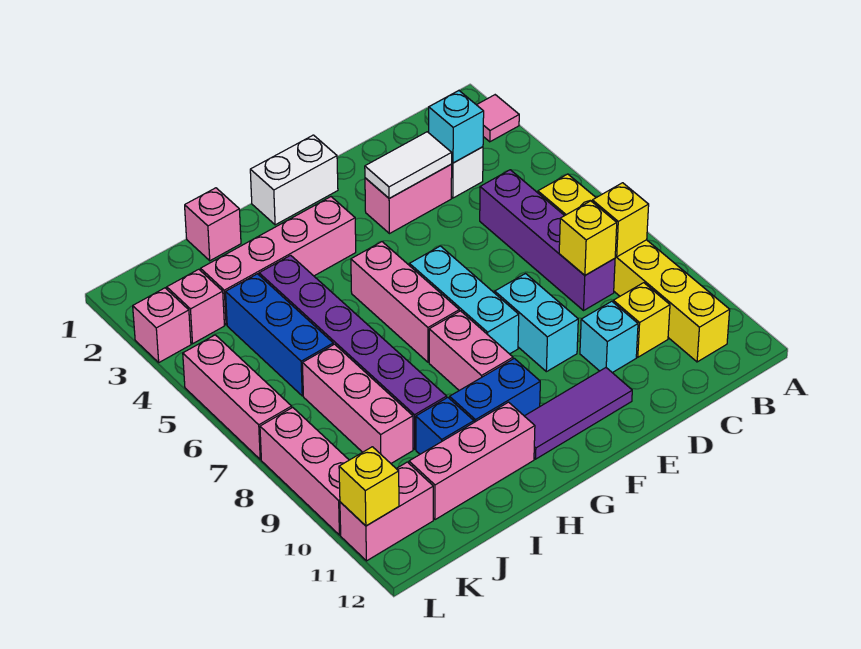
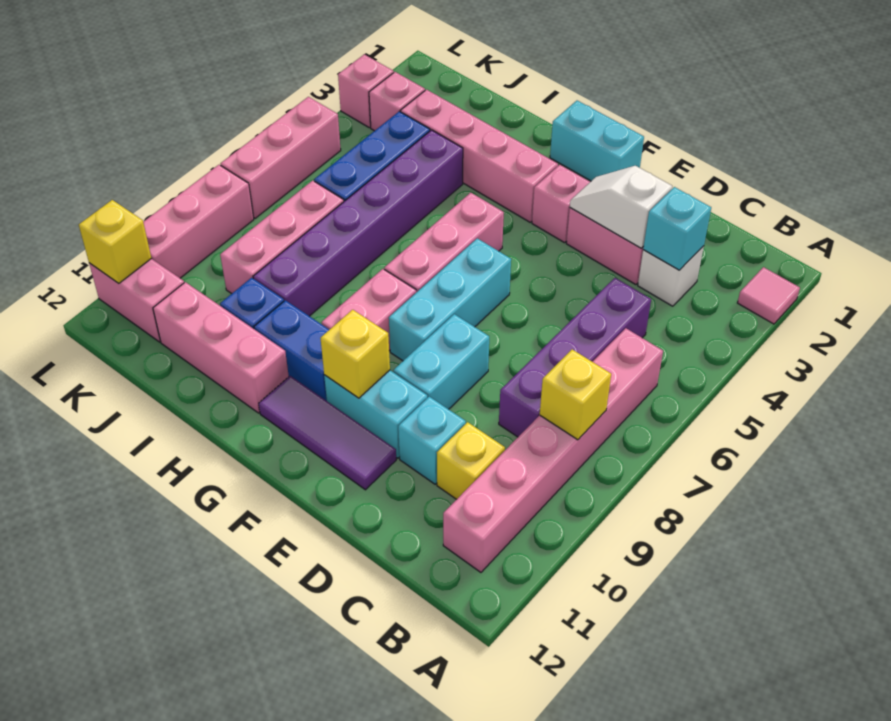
yellow brick B6:B11 level 1 -> pink brick B6:B11 level 1
yellow brick C8 level 2 -> yellow brick F10 level 2
white tile D3:E3 level 2 -> white slope D3:E3 level 2 top D
none -> cyan brick E10:F10 level 1
white brick F1:G1 level 1 -> cyan brick F1:G1 level 1
pink brick I1 level 1 -> pink brick F3 level 1

